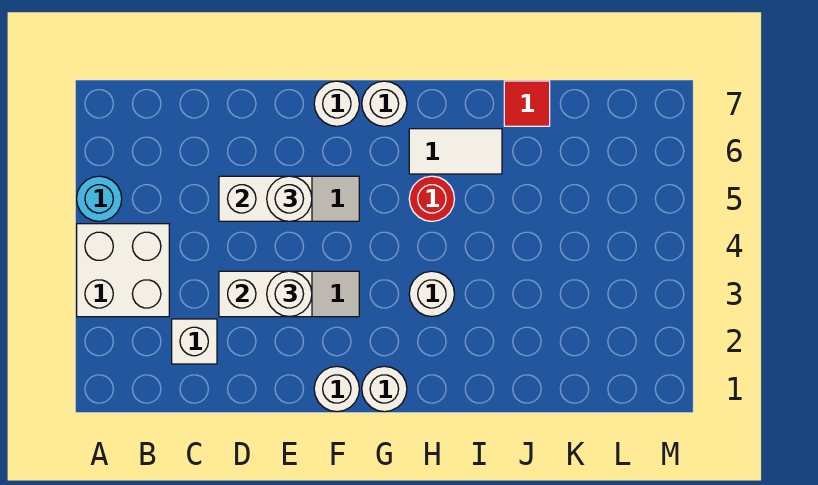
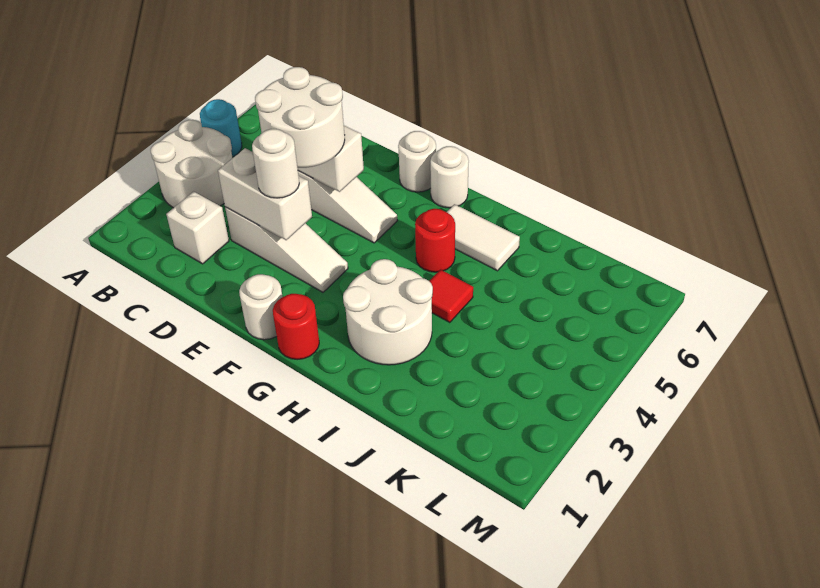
white brick A3:B4 level 1 -> white round brick A3:B4 level 1
white round brick E5 level 3 -> white round brick D4:E5 level 3
white round brick G1 level 1 -> red round brick G1 level 1
white round brick H3 level 1 -> white round brick H2:I3 level 1
red tile J7 level 1 -> red tile I4 level 1

